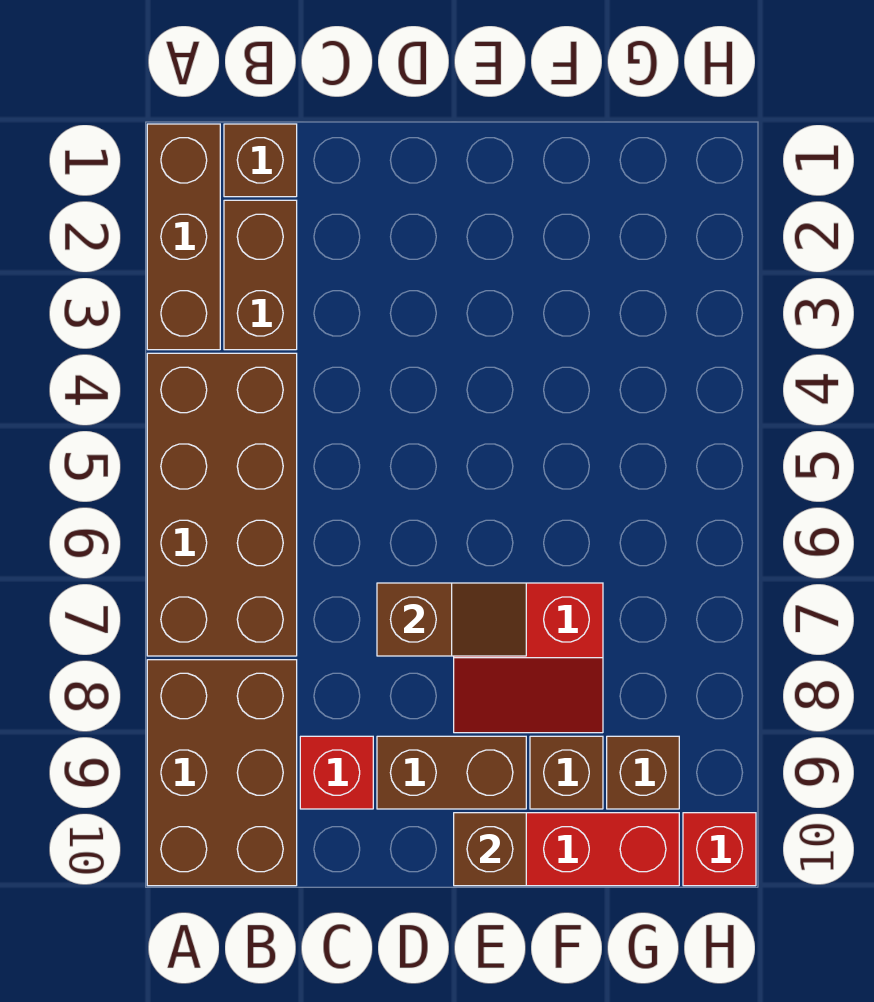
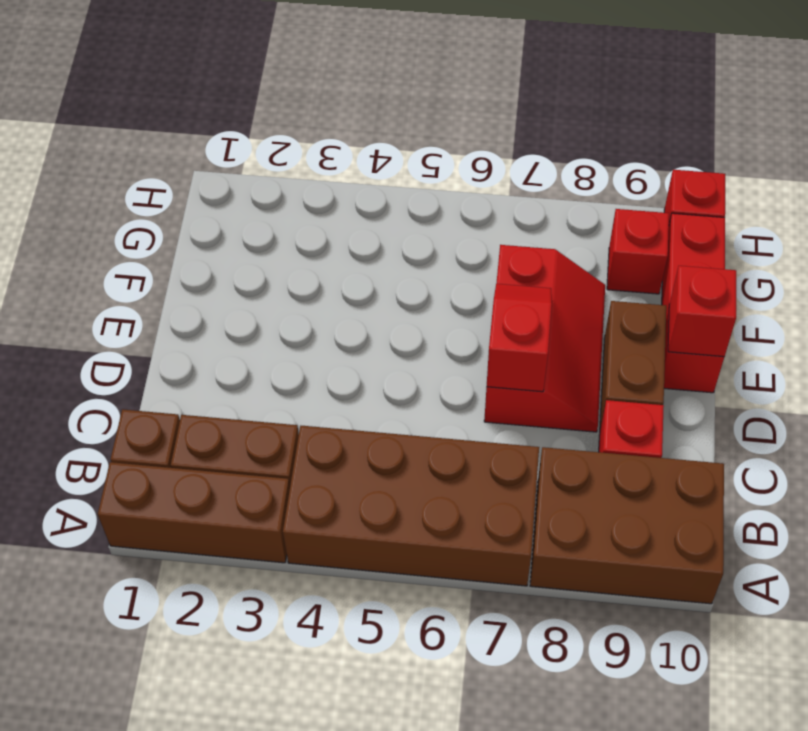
brown slope D7:E7 level 2 top D -> red slope D7:E7 level 2 top D
red slope E7:F8 level 1 top 7 -> red slope D7:F8 level 1 top 7
brown brick E10 level 2 -> red brick E10 level 2
brown brick F9 level 1 -> none
brown brick G9 level 1 -> red brick G9 level 1

